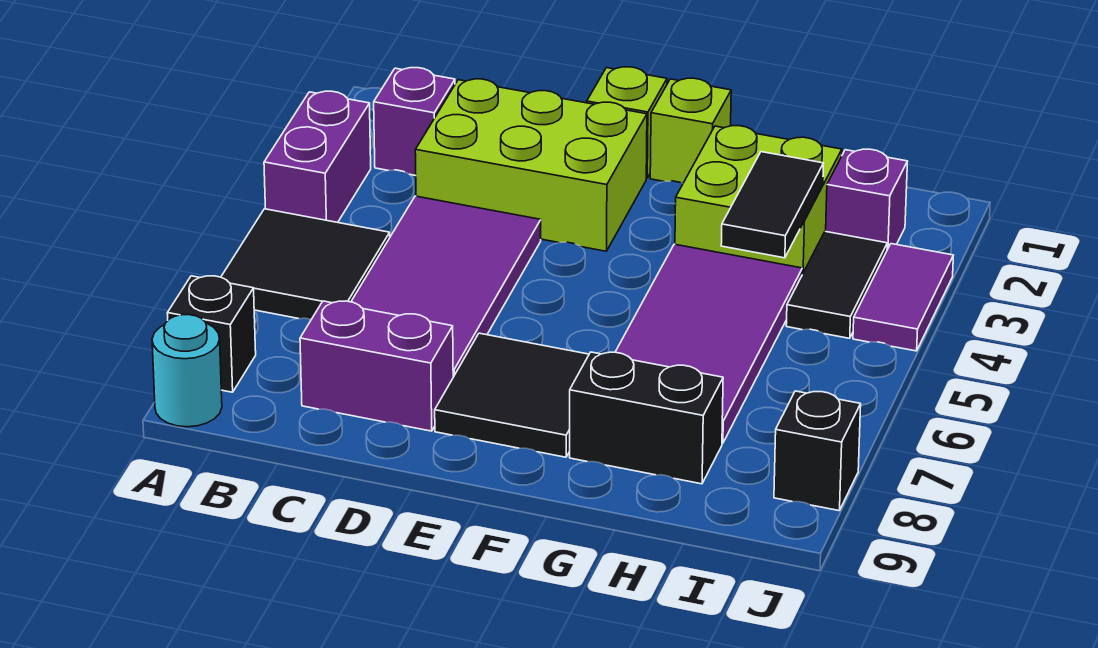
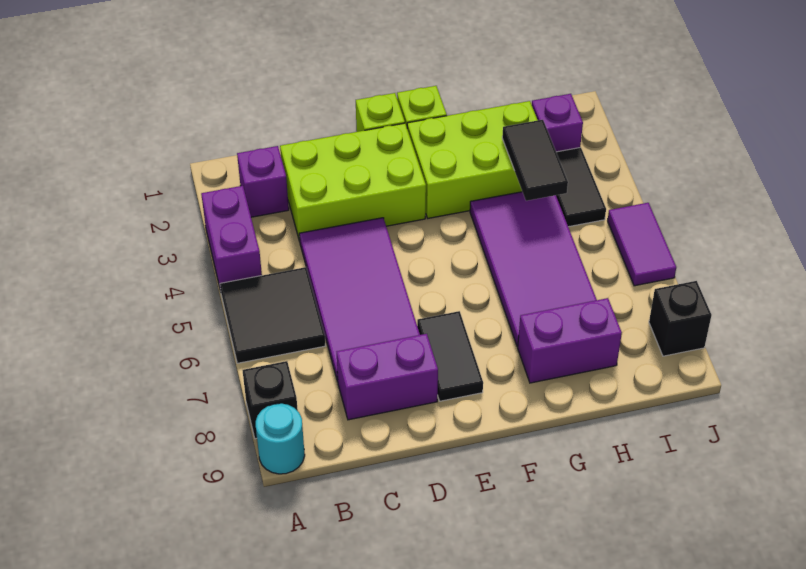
black tile E7:F8 level 1 -> black tile E7:E8 level 1
lime brick G2:H3 level 1 -> lime brick F2:H3 level 1
black brick G8:H8 level 1 -> purple brick G8:H8 level 1
purple tile J3:J4 level 1 -> purple tile J5:J6 level 1

